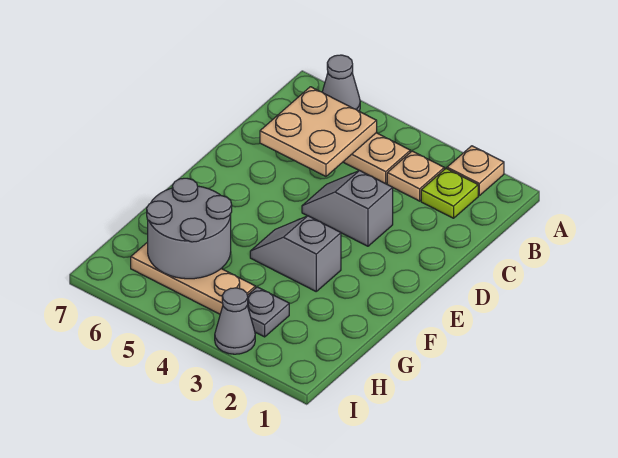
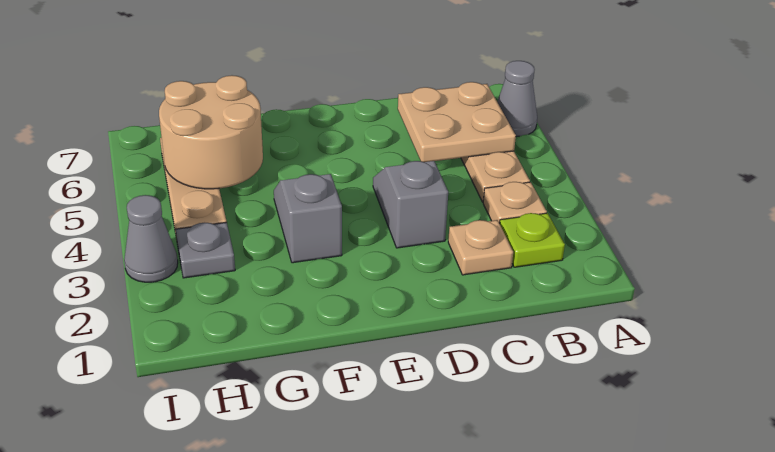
tan plate A2 level 1 -> tan plate C2 level 1
grey round brick G5:H6 level 2 -> tan round brick G5:H6 level 2

